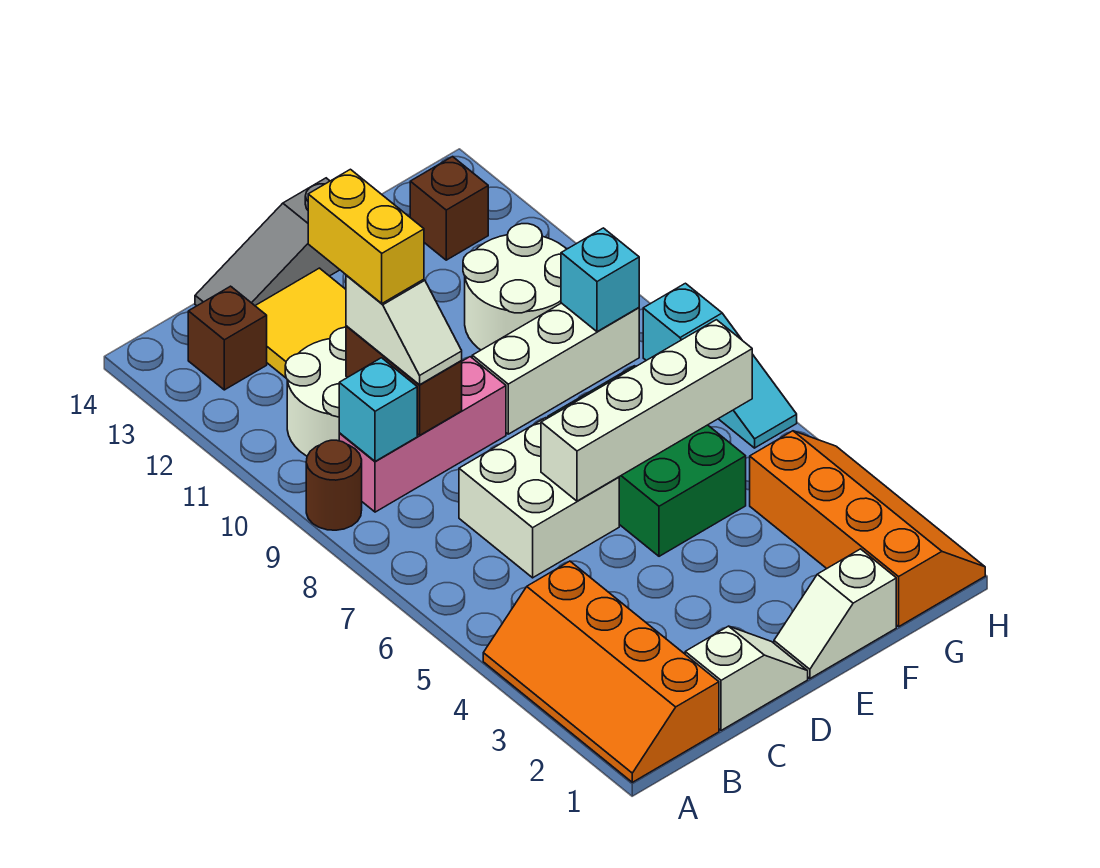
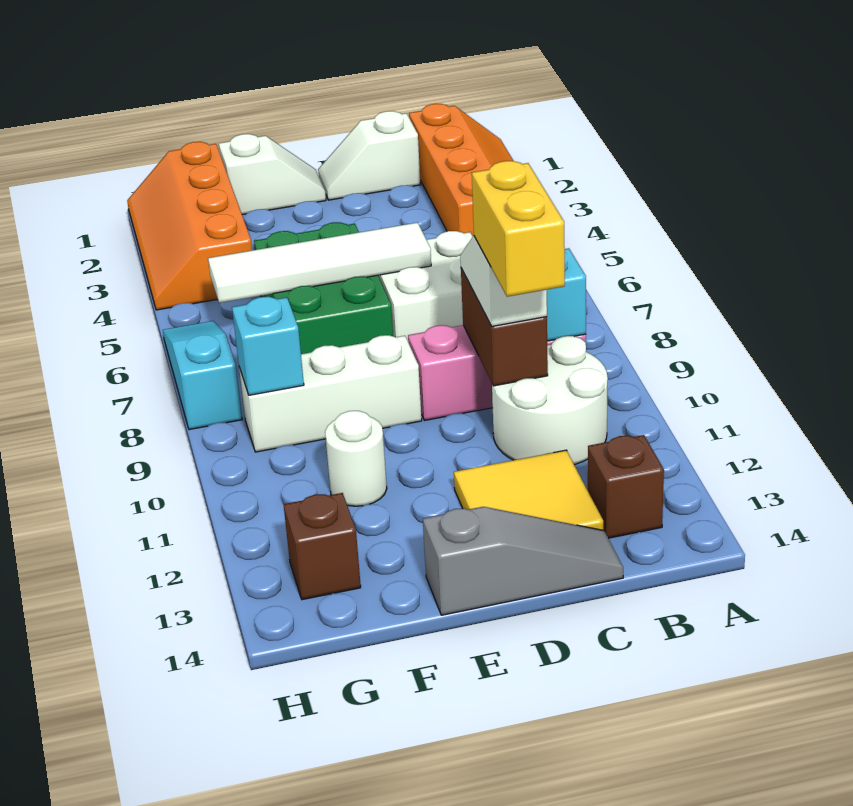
brown round brick A9 level 1 -> none
white brick D6:G6 level 2 -> white tile D6:G6 level 2
white round brick F10:G11 level 1 -> white round brick F11 level 1

